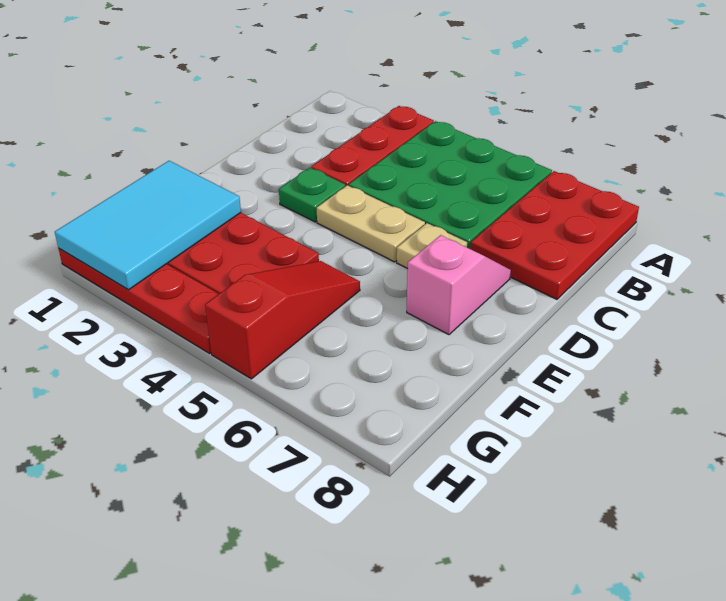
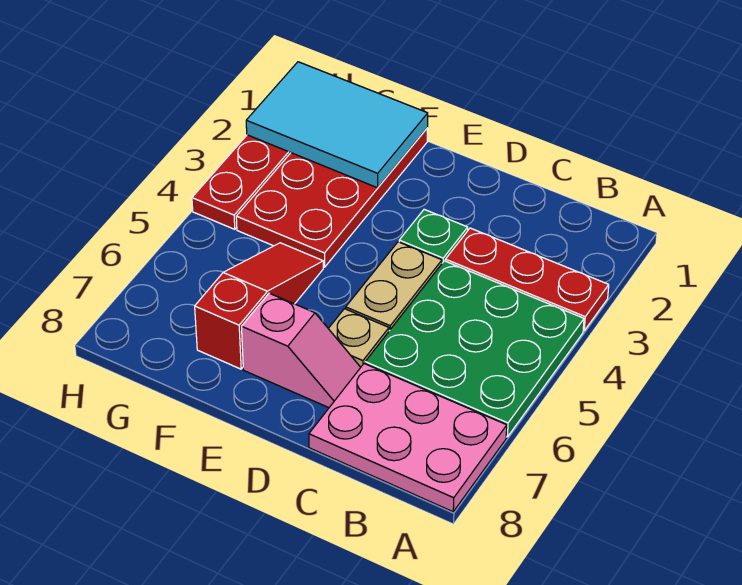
red plate A7:C8 level 1 -> pink plate A7:C8 level 1
red slope F5:H5 level 1 top H -> red slope F5:F7 level 1 top 7

